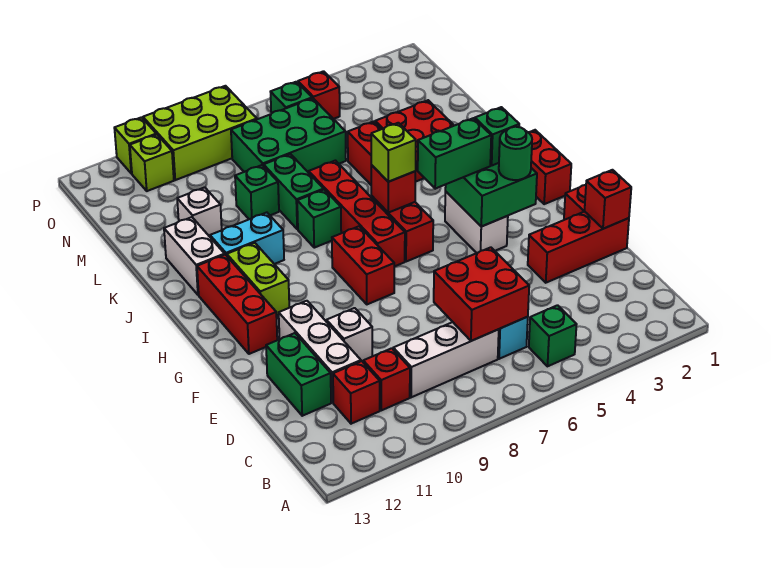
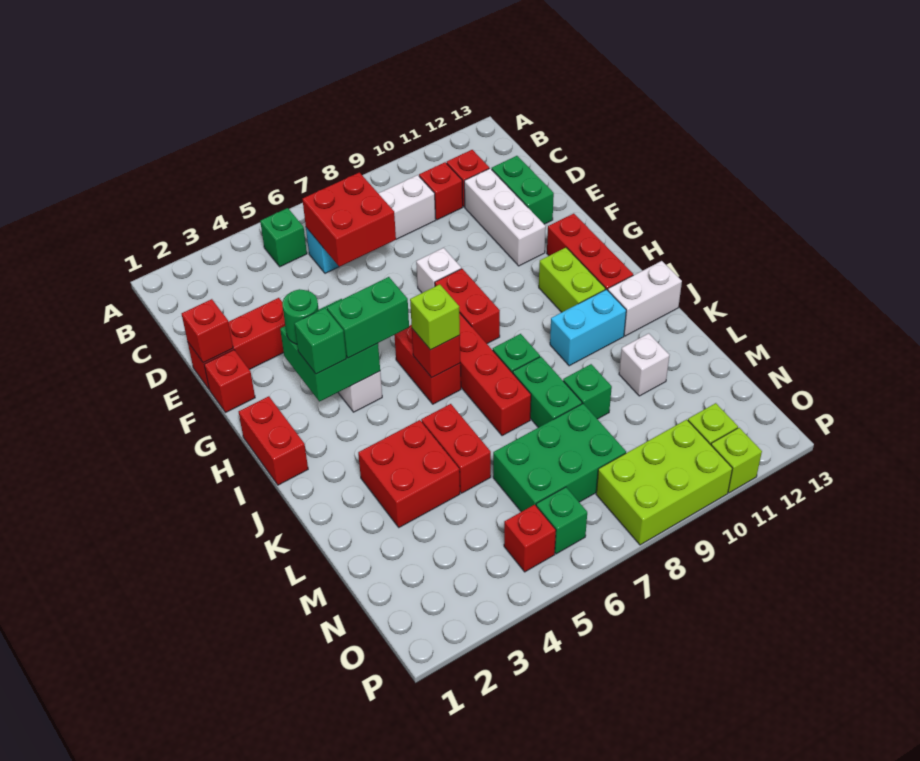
white brick E10 level 1 -> white brick F8 level 1
white brick J12:K12 level 1 -> white brick J12:J13 level 1

